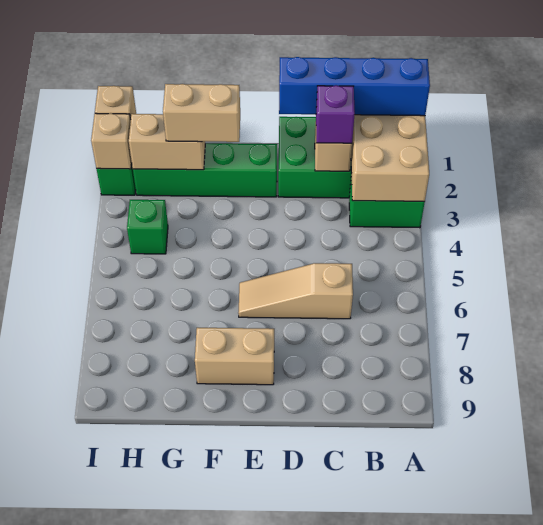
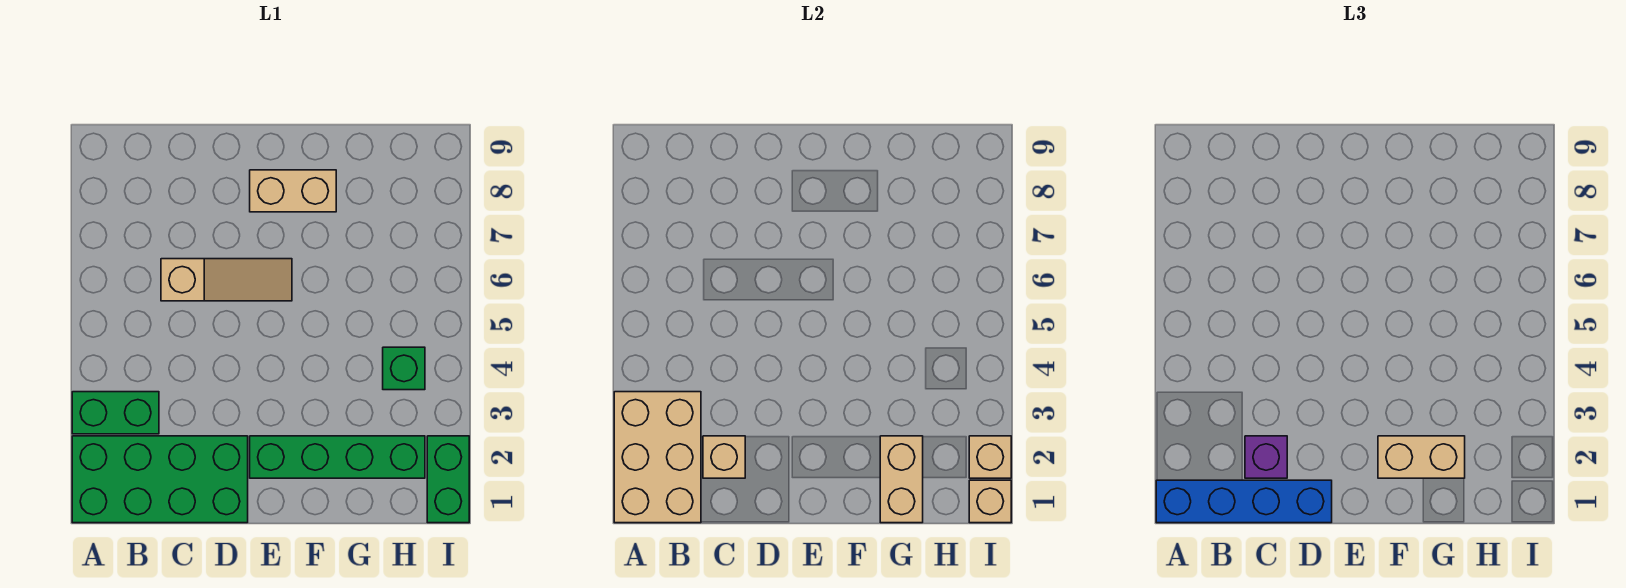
tan brick G2:H2 level 2 -> tan brick G1:G2 level 2

